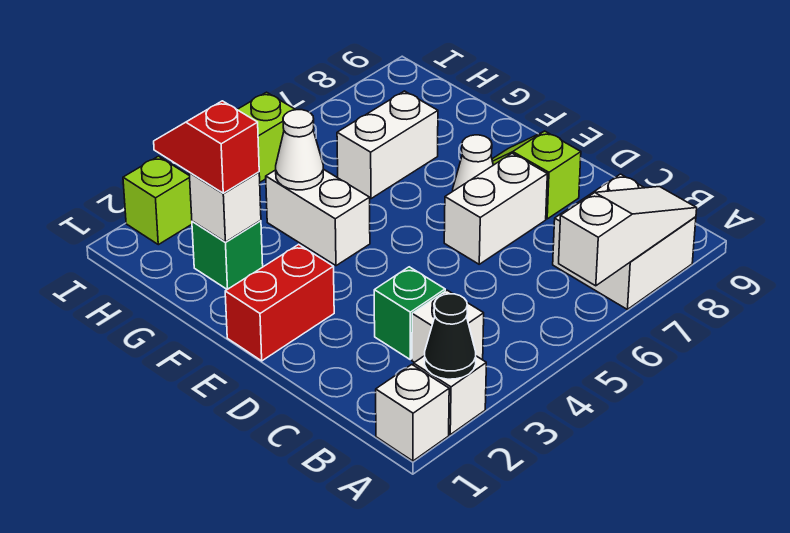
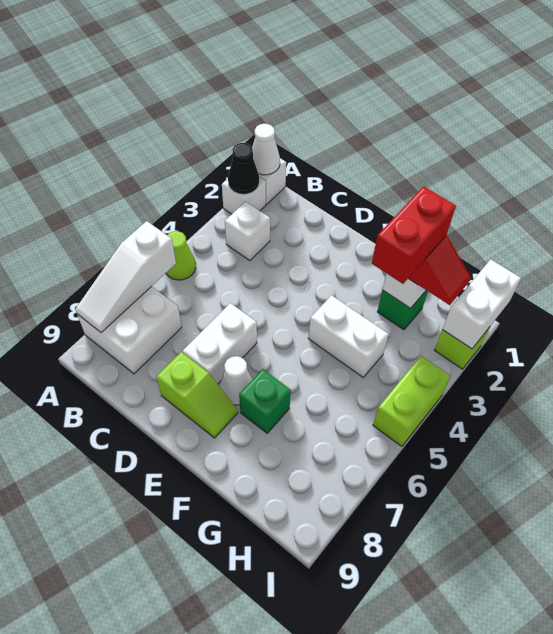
none -> lime cone A5 level 1
green brick C3 level 1 -> green brick F7 level 1
red brick E1:E2 level 1 -> red brick G2:G3 level 4
white cone G4 level 2 -> white cone A1 level 2
white brick G6:G7 level 1 -> white brick I1:I2 level 2

